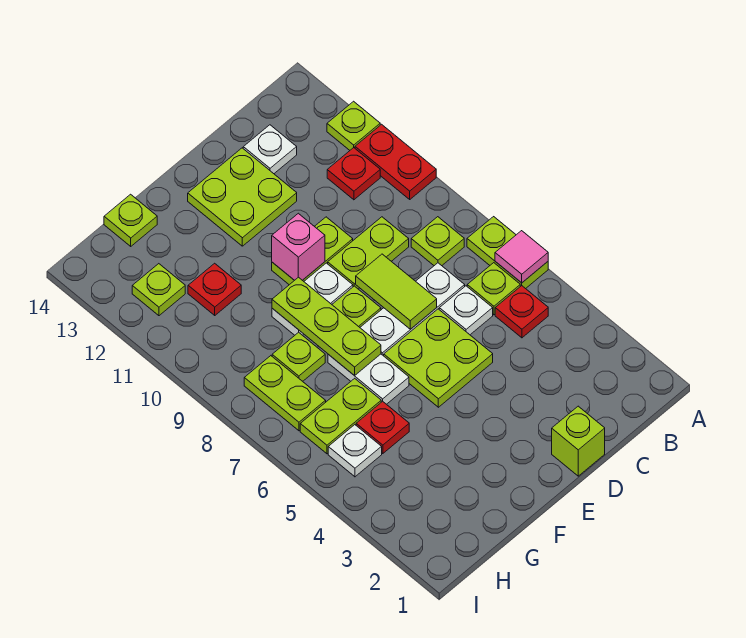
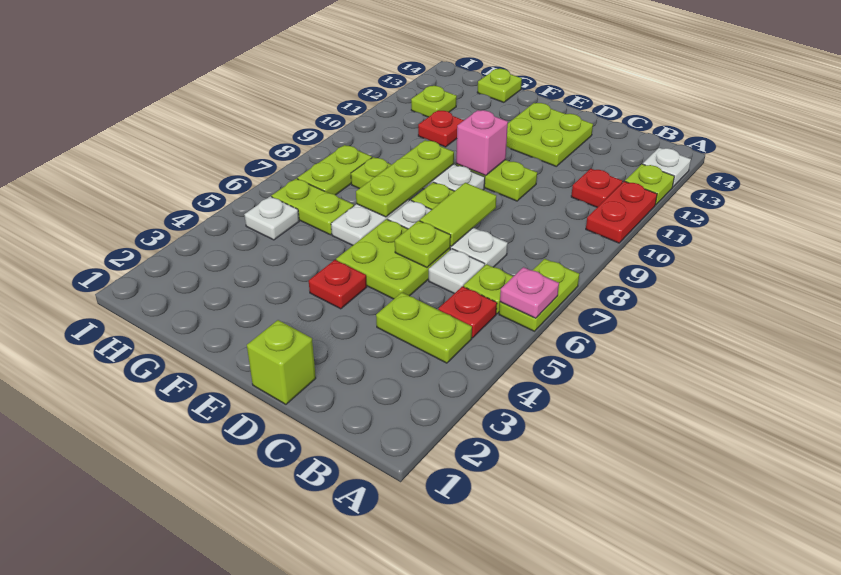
pink tile A6 level 2 -> pink plate A6 level 2
lime plate B8 level 1 -> lime plate D6 level 2
lime plate C9:D9 level 1 -> lime plate B4:C4 level 1
white plate C13 level 1 -> white plate A13 level 1
red plate G5 level 1 -> red plate E4 level 1

